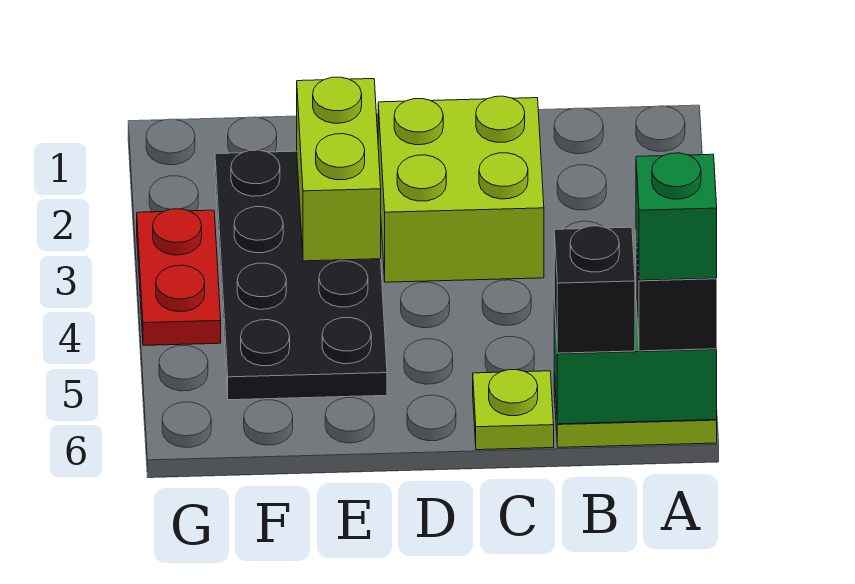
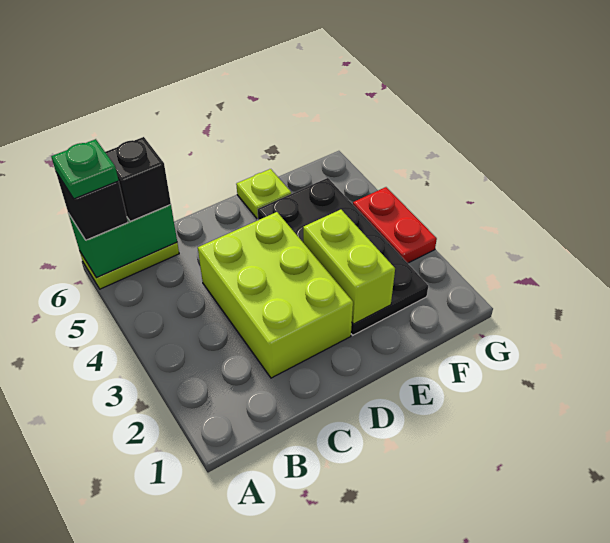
green brick A6 level 4 -> green plate A6 level 4
lime brick C2:D3 level 1 -> lime brick C2:D4 level 1
lime plate C6 level 1 -> lime plate E6 level 1

